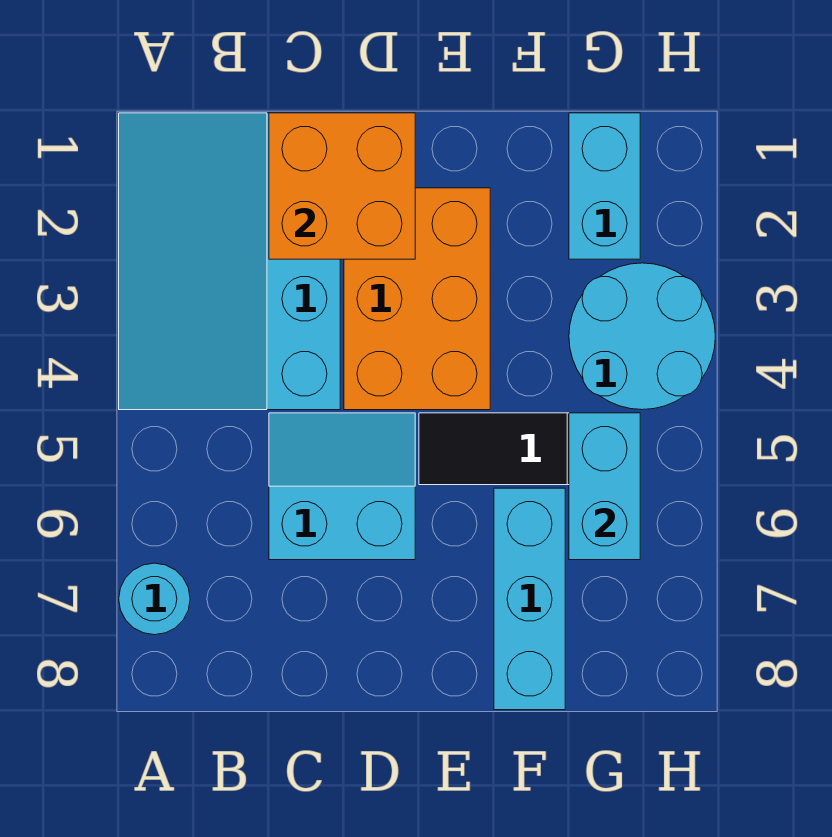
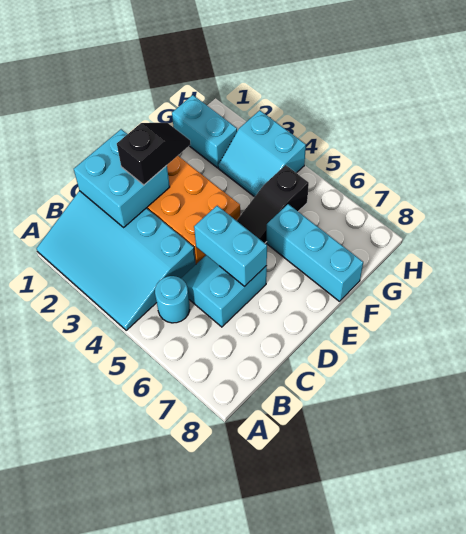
cyan round brick A7 level 1 -> cyan round brick B5 level 1
orange brick C1:D2 level 2 -> cyan brick C1:D2 level 2
none -> black slope D2:E2 level 3 top D
cyan round brick G3:H4 level 1 -> cyan slope G3:H4 level 1 top H
cyan brick G5:G6 level 2 -> cyan brick D5:D6 level 2

